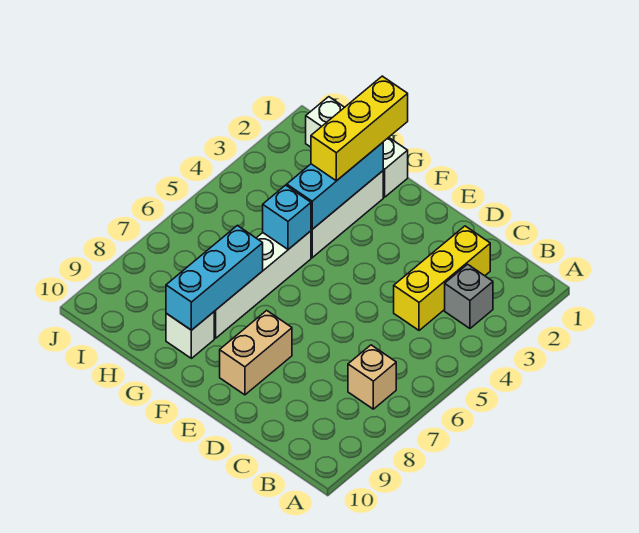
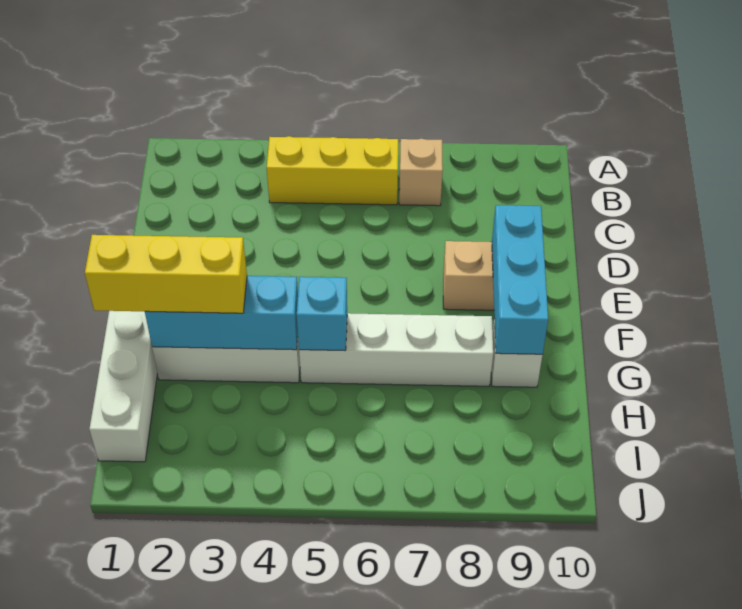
grey brick B3 level 1 -> none
yellow brick C2:C4 level 1 -> yellow brick B4:B6 level 1
cyan brick G7:G9 level 2 -> cyan brick E9:G9 level 2

